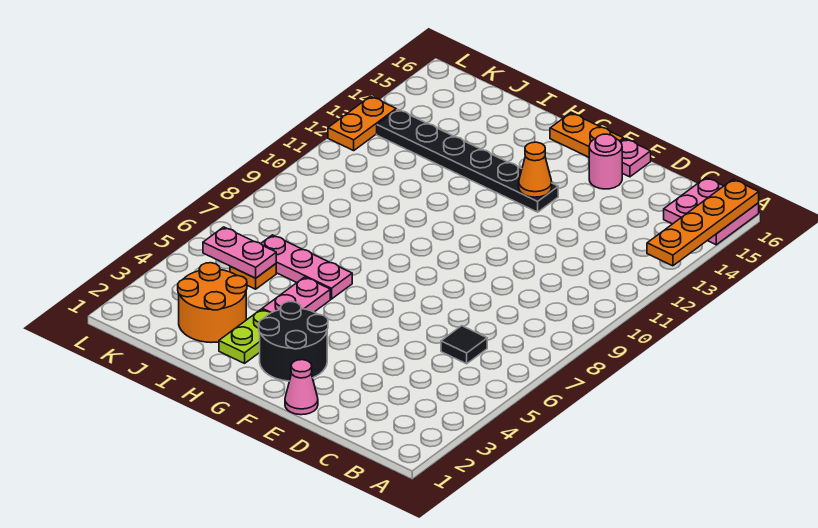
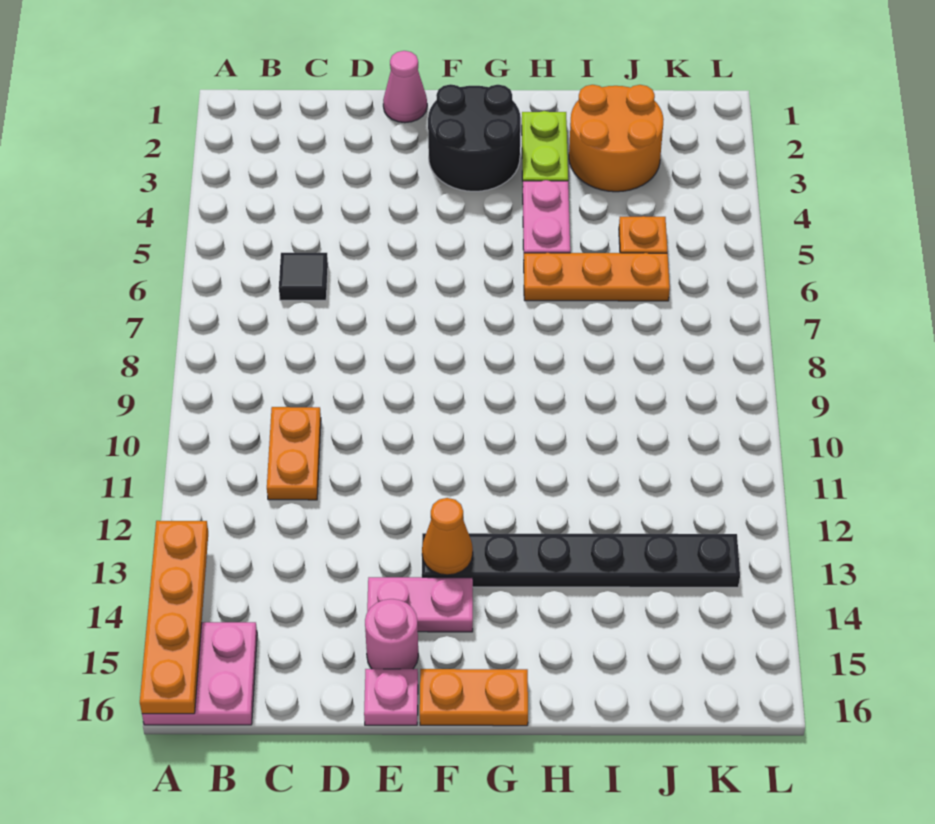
pink plate H6:J6 level 1 -> orange plate H6:J6 level 1
pink plate J5:K5 level 2 -> pink plate E14:F14 level 1
orange plate L12:L13 level 1 -> orange plate C10:C11 level 1

